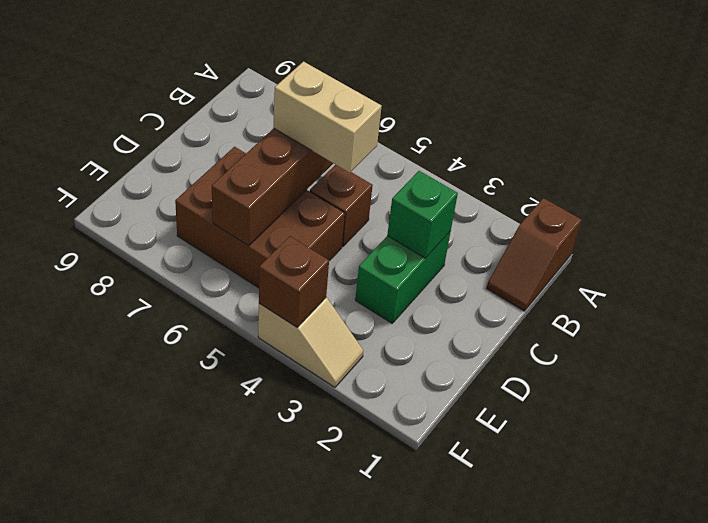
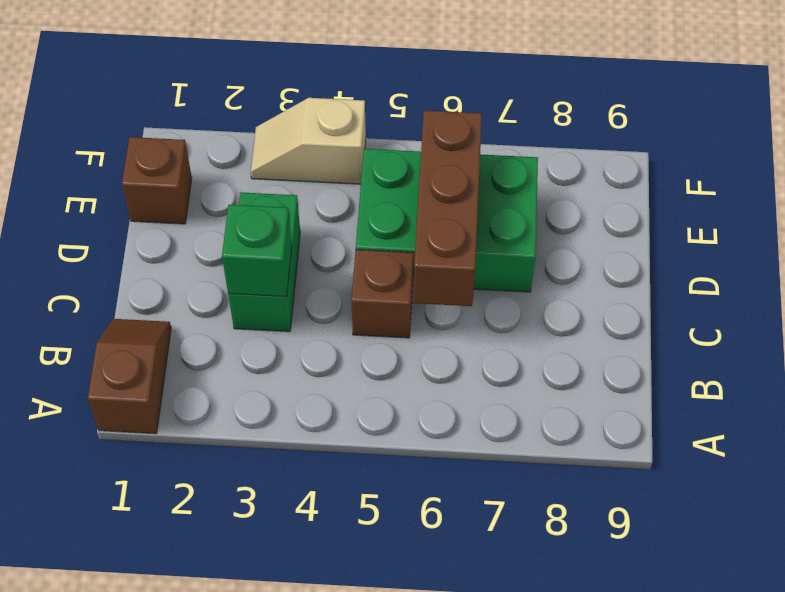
tan brick C5:C6 level 3 -> none
brown brick D5:E7 level 1 -> green brick D5:E7 level 1
brown brick F4 level 2 -> brown brick E1 level 1

